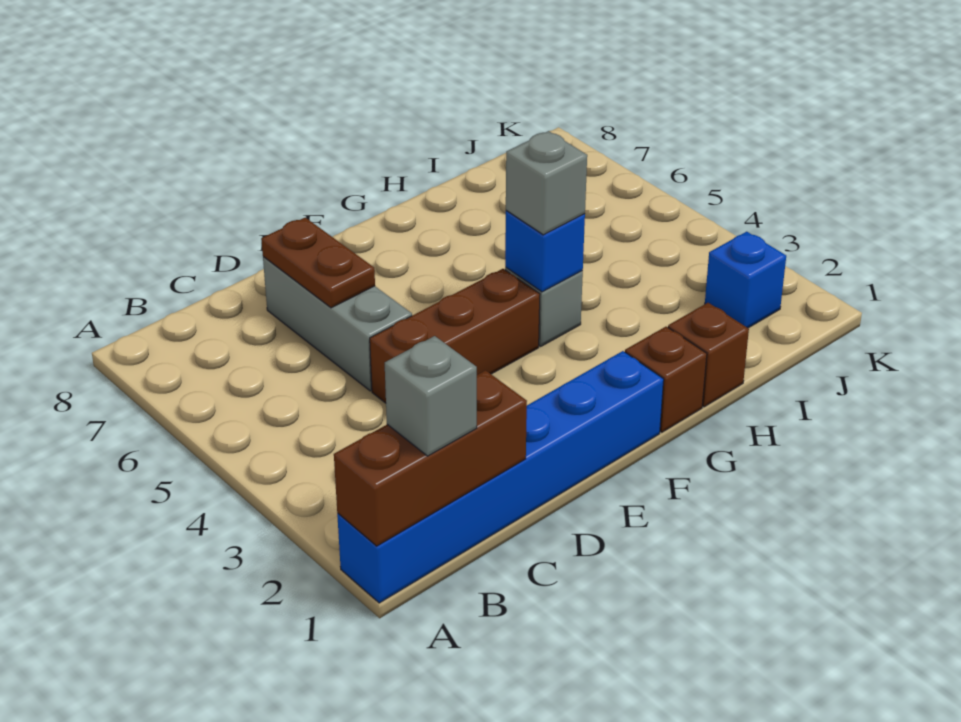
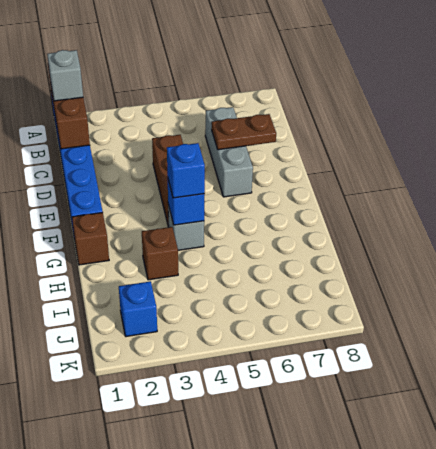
grey brick D5:D7 level 1 -> grey brick C6:E6 level 1
grey brick G4 level 3 -> blue brick G4 level 3
brown brick H1 level 1 -> brown brick H3 level 1

